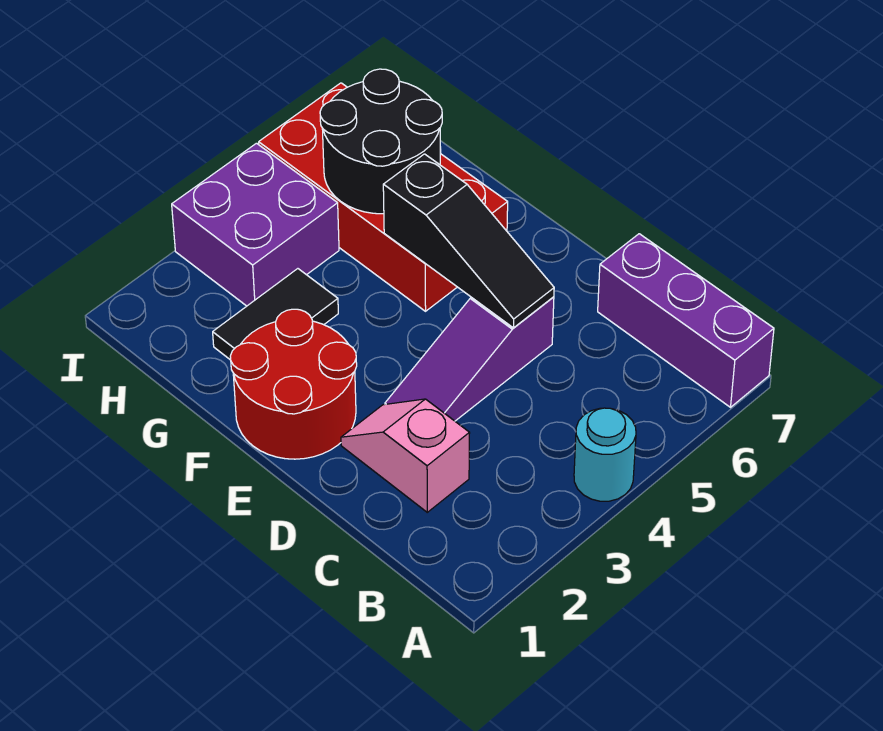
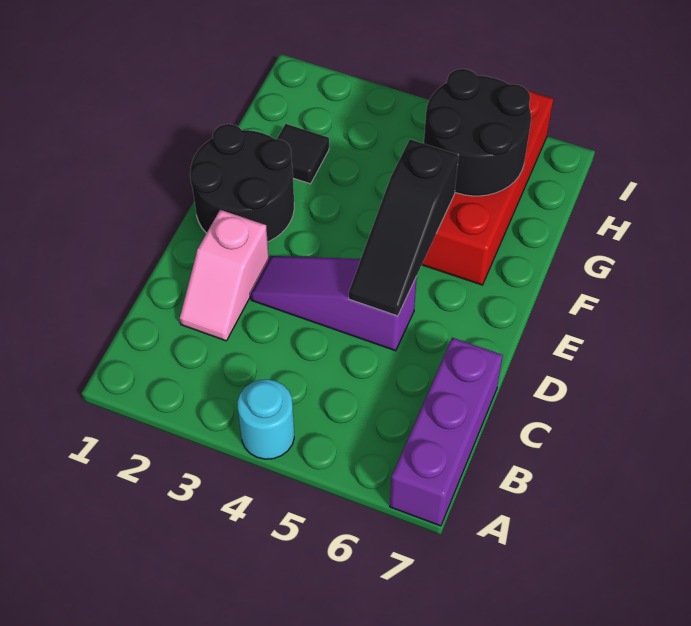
pink slope C2:D2 level 1 top C -> pink slope C2:D2 level 1 top D
red round brick E1:F2 level 1 -> black round brick E1:F2 level 1
black tile G2:G3 level 1 -> black tile G2 level 1
purple brick H3:I4 level 1 -> none

